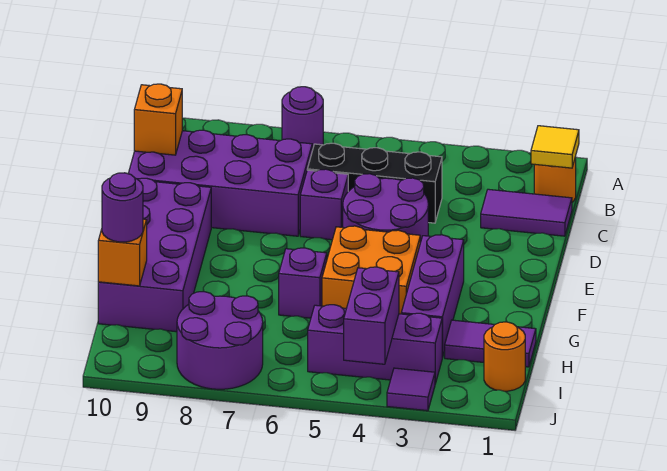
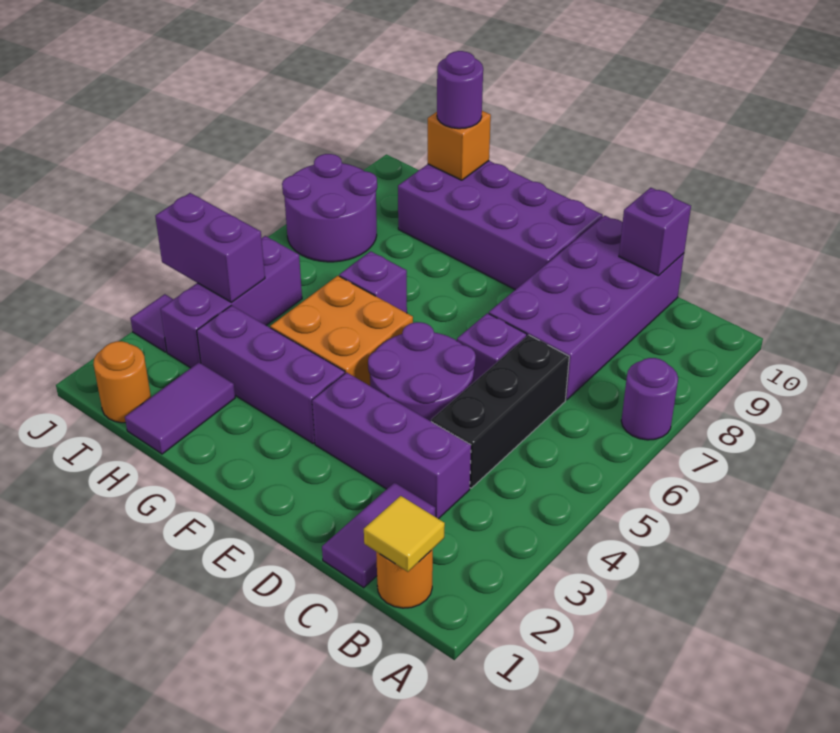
none -> purple brick C3:E3 level 1
orange brick C10 level 2 -> purple brick C10 level 2

